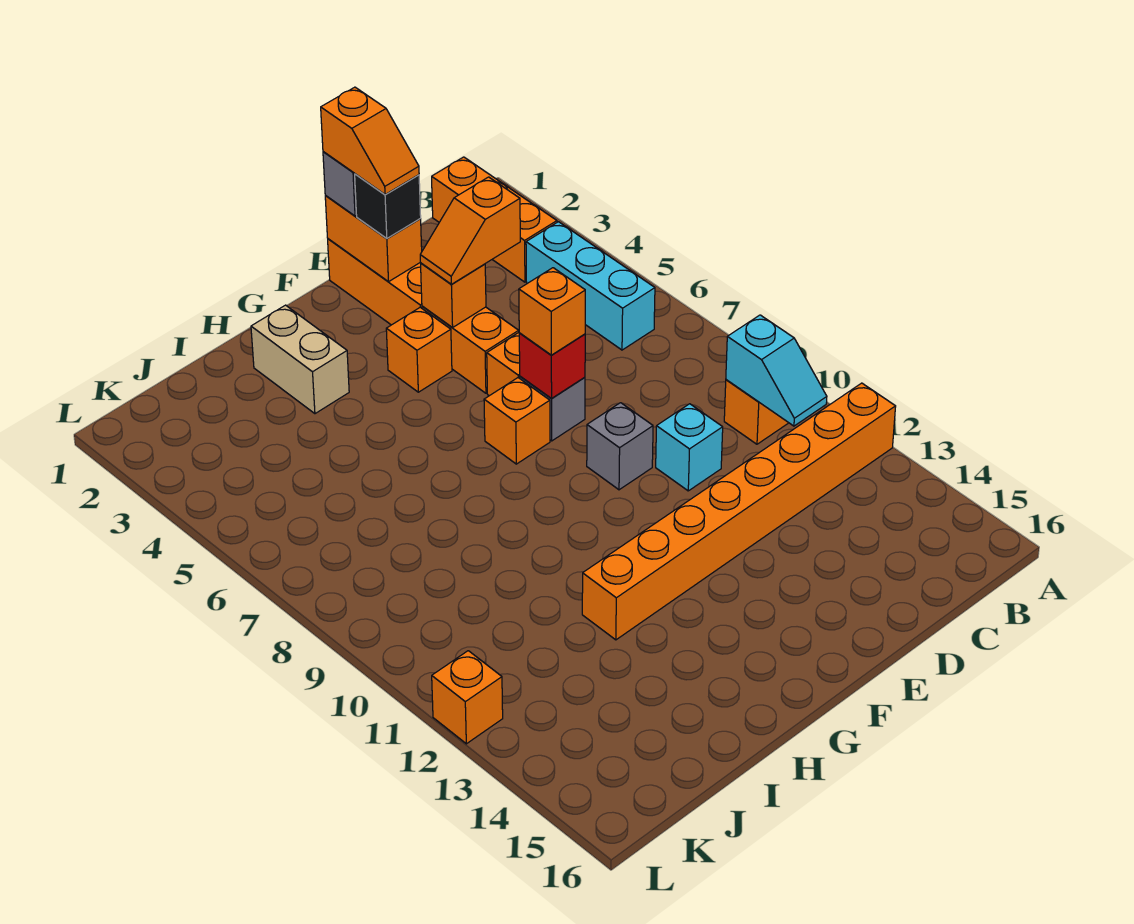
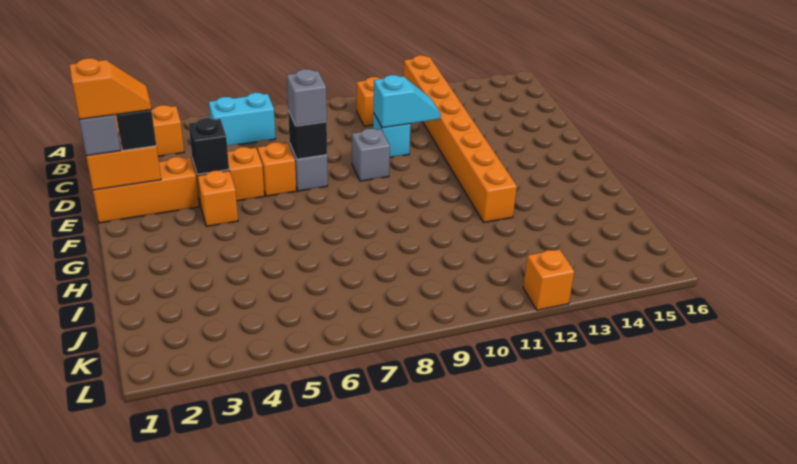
cyan brick B4:B6 level 1 -> cyan brick B5:B6 level 1
cyan slope B10:B11 level 2 top 10 -> cyan slope D10:D11 level 2 top 10
orange slope D4:E4 level 3 top D -> none
orange brick E4 level 2 -> black brick E4 level 2
red brick E7 level 2 -> black brick E7 level 2
orange brick E7 level 3 -> grey brick E7 level 3
orange brick F7 level 1 -> none
tan brick H2:H3 level 1 -> none

